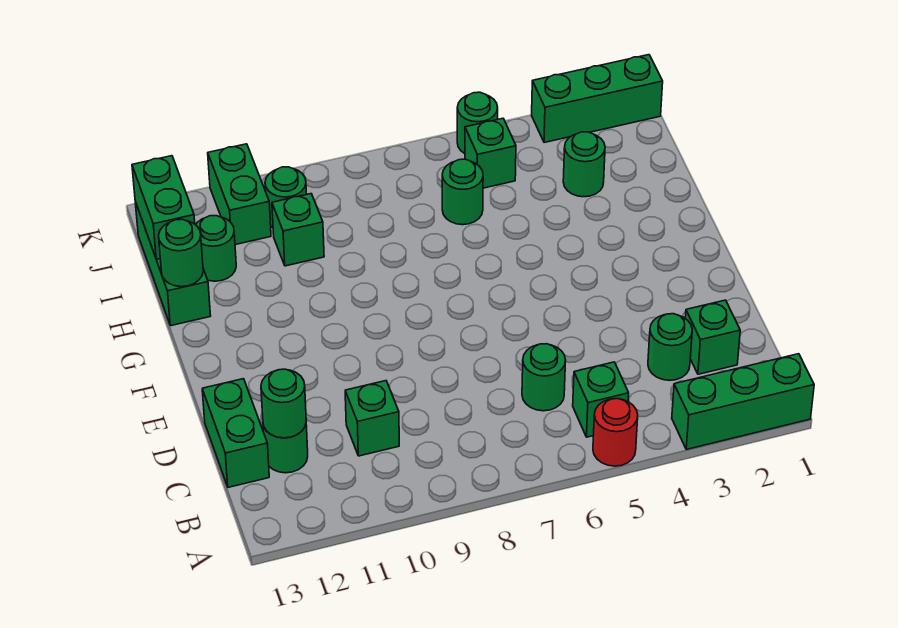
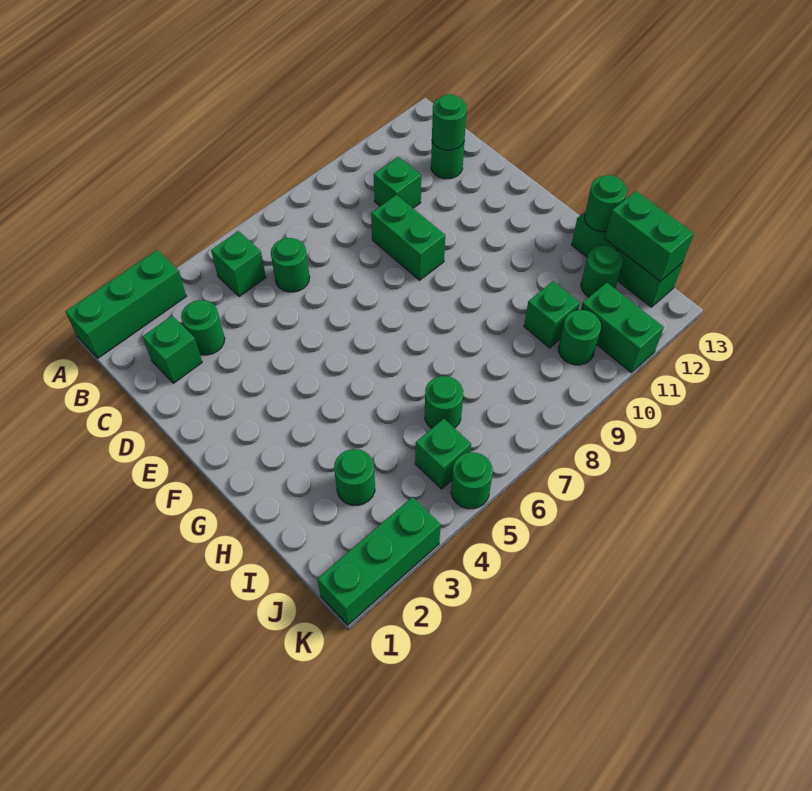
red round brick A5 level 1 -> none
green brick C13:D13 level 1 -> green brick D9:E9 level 1

